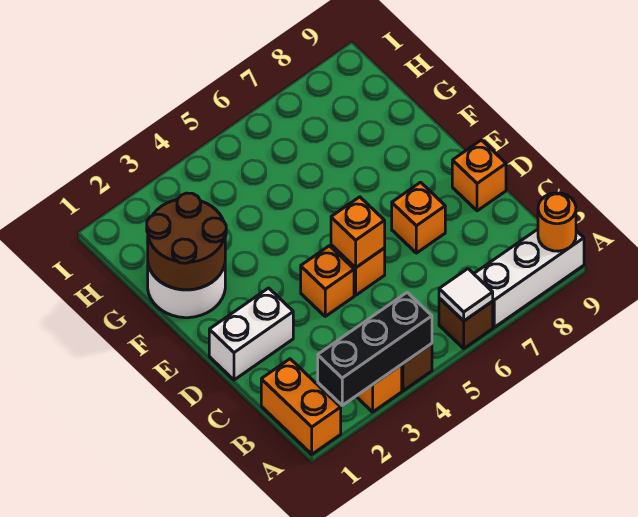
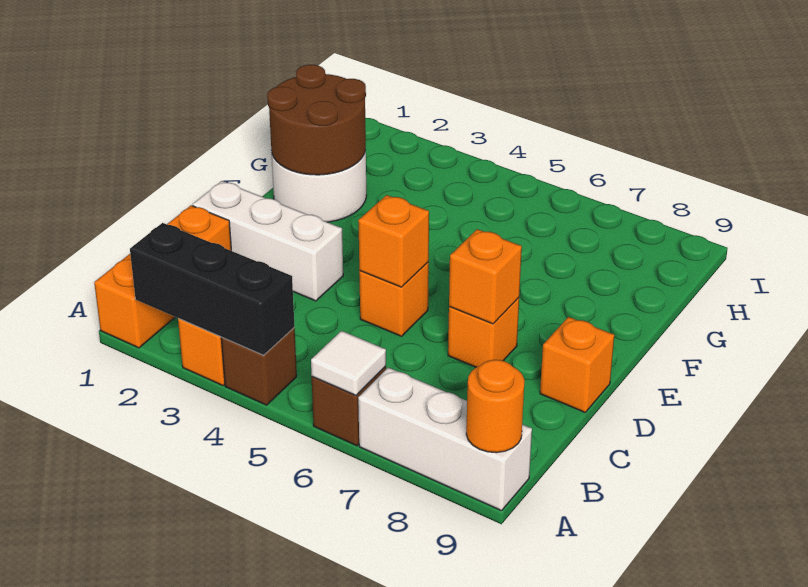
orange brick A1:B1 level 1 -> orange brick A1:C1 level 1
white brick D1:D2 level 1 -> white brick D1:D3 level 1
orange brick D4 level 1 -> orange brick D7 level 2

